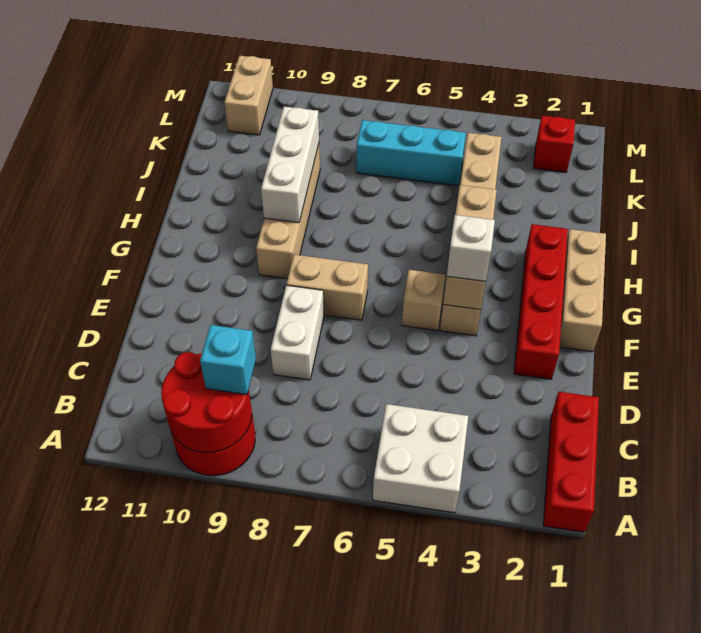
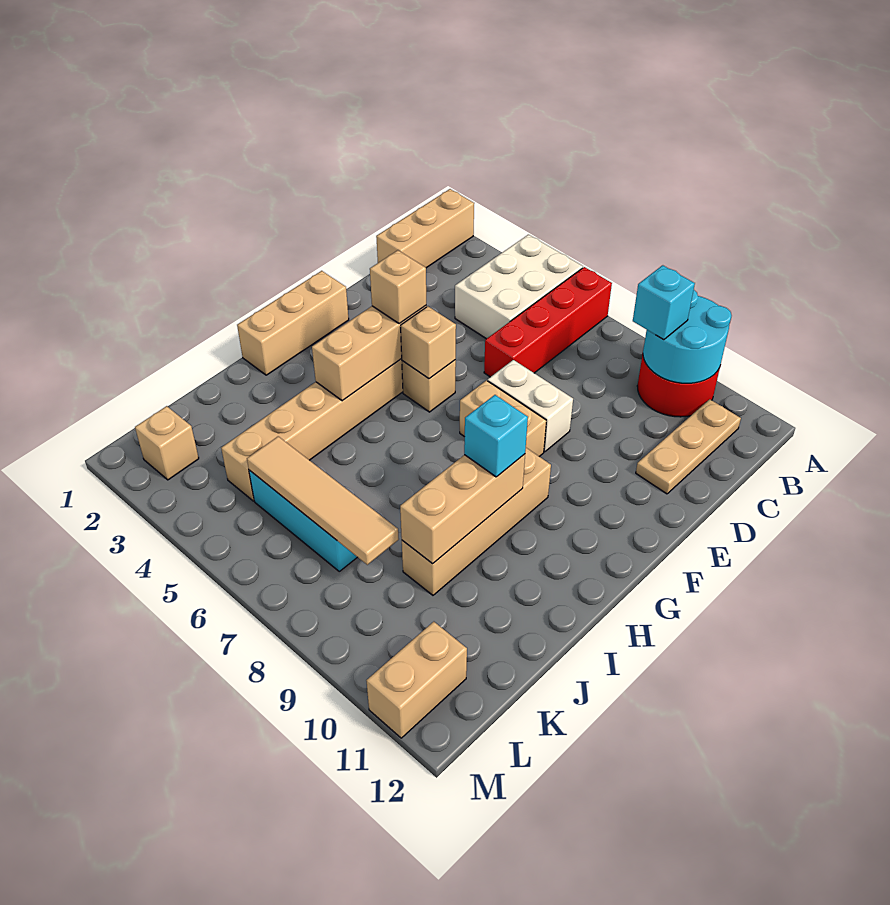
red brick A1:C1 level 1 -> tan brick A1:C1 level 1
white brick A4:B5 level 1 -> white brick A4:C5 level 1
red round brick A9:B10 level 2 -> cyan round brick A9:B10 level 2
none -> tan plate B11:D11 level 1
white brick D8:E8 level 1 -> white brick E7:E8 level 1
red brick E2:H2 level 1 -> red brick A6:D6 level 1
white brick F4 level 3 -> tan brick F4 level 3
none -> tan brick F5 level 2
white brick H9:J9 level 2 -> tan brick H9:J9 level 2
none -> cyan brick H9 level 3
none -> tan tile K5:K8 level 2
red brick L2 level 1 -> tan brick L2 level 1

